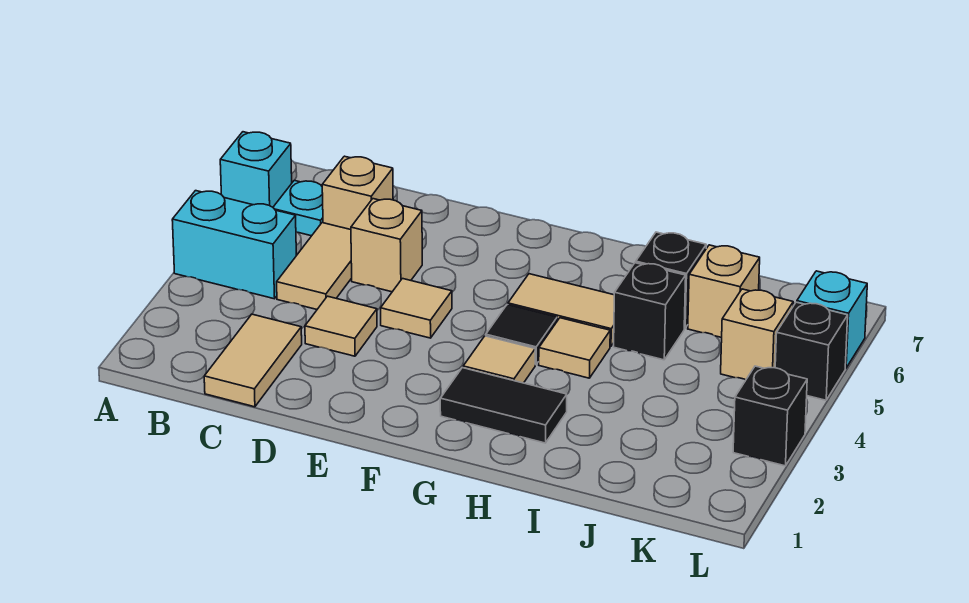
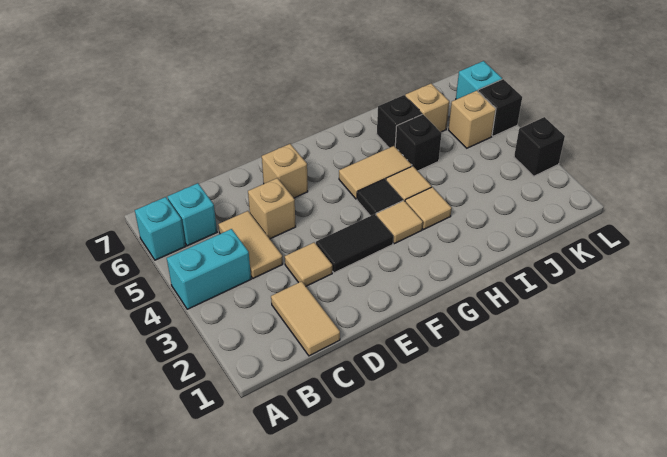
cyan plate B6 level 1 -> cyan brick B6 level 1
tan brick C6 level 1 -> tan brick E6 level 1
tan tile E4 level 1 -> tan tile H3 level 1
black tile G2:H2 level 1 -> black tile E3:F3 level 1

